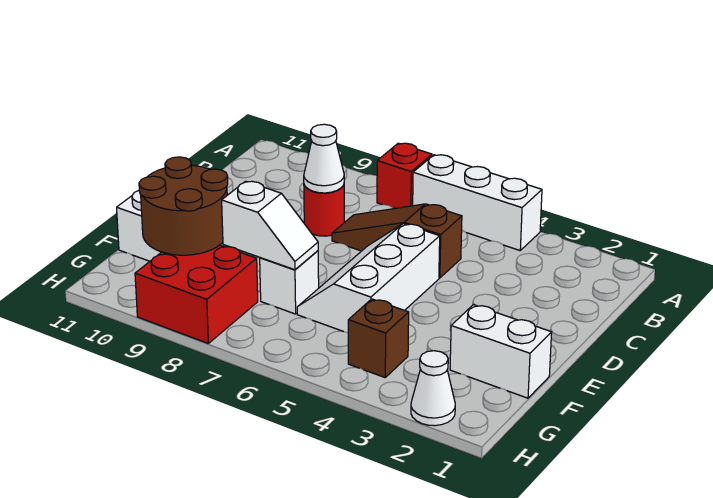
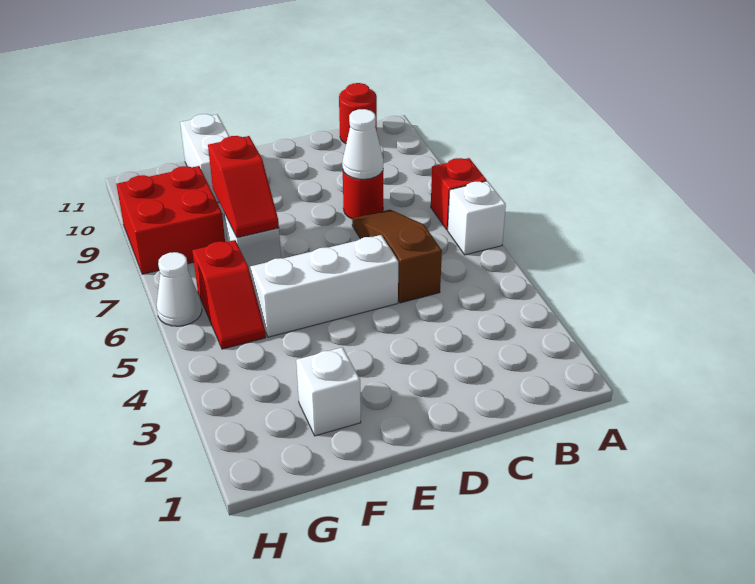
white brick A4:A6 level 1 -> white brick A6 level 1
none -> red round brick B11 level 1
white brick F1:F2 level 1 -> white brick F2 level 1
white slope F7:F8 level 2 top 8 -> red slope F7:F8 level 2 top 8
brown round brick F9:G10 level 2 -> none
brown brick G4 level 1 -> none
none -> red slope G5:G6 level 1 top 6
white cone H2 level 1 -> white cone H6 level 1

